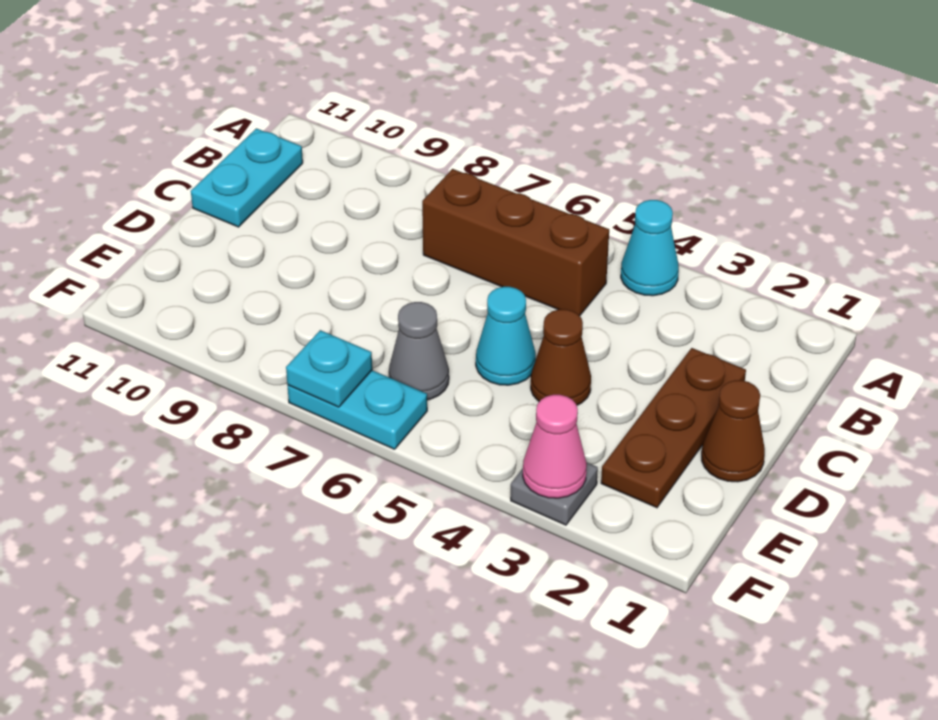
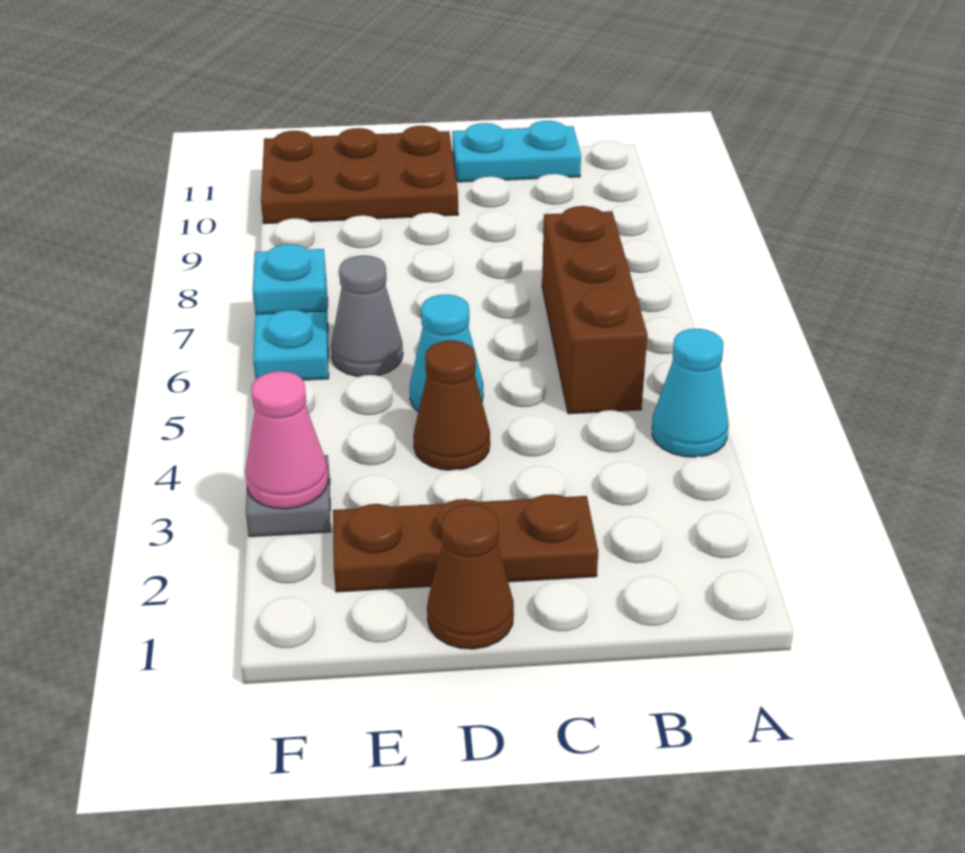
none -> brown plate D10:F11 level 1

